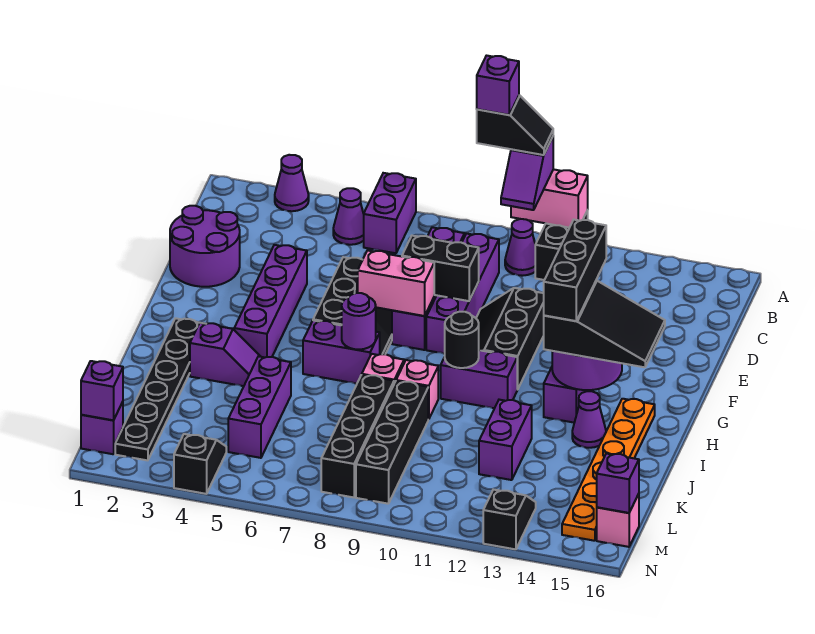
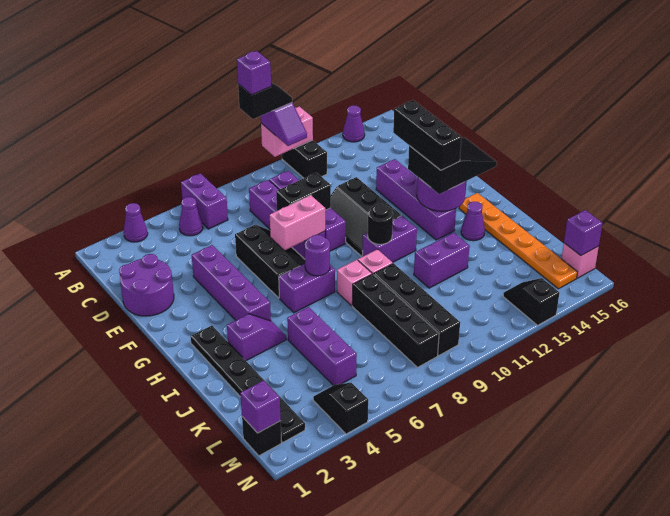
purple cone B10 level 1 -> purple cone A14 level 1
purple brick J12:K12 level 1 -> purple brick J11:J12 level 1
purple brick M1 level 1 -> black brick M1 level 1

